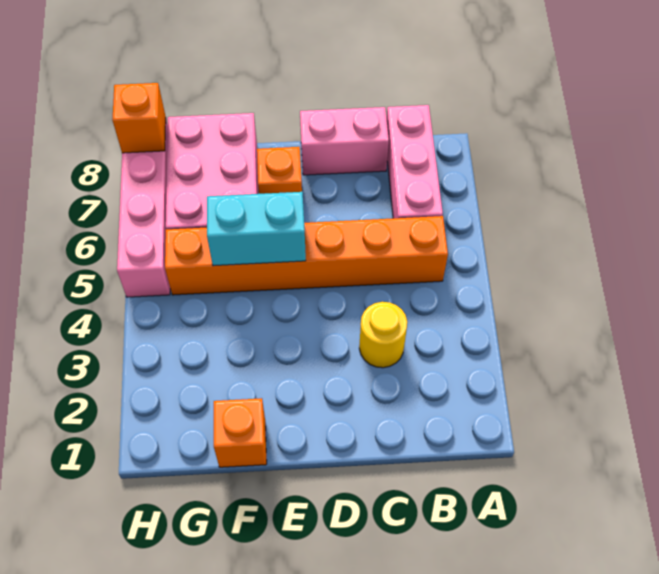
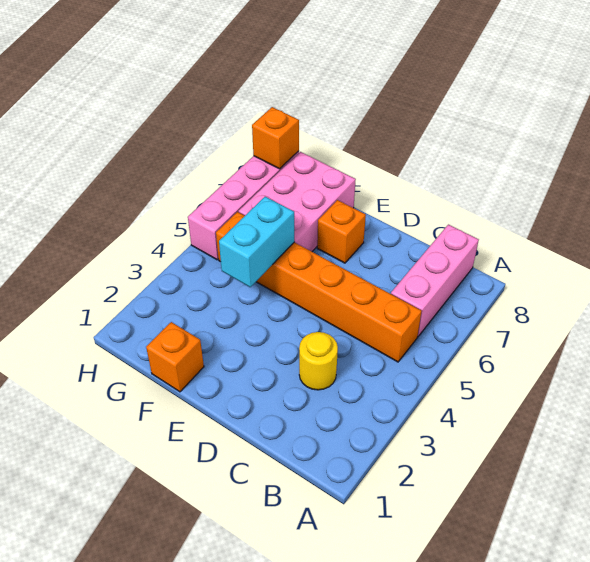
pink brick C8:D8 level 1 -> none
cyan brick E5:F5 level 2 -> cyan brick F4:F5 level 2

